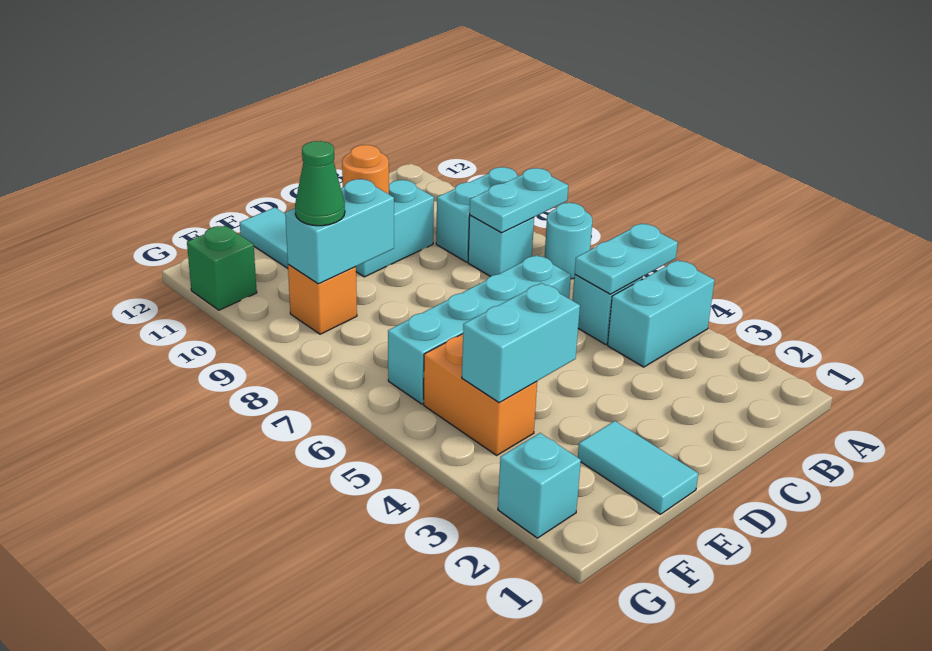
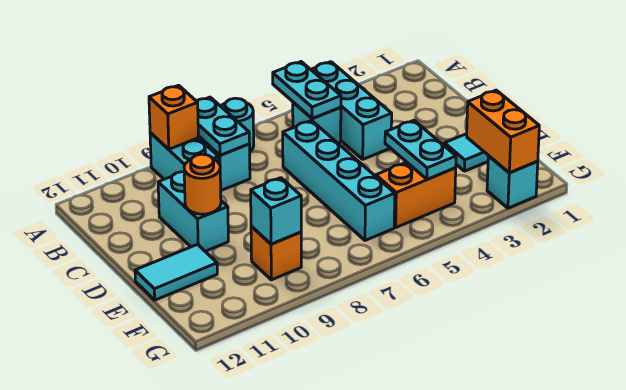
cyan brick A4:B4 level 1 -> cyan brick A4:C4 level 1
none -> orange brick A9 level 2
cyan brick E4:F4 level 2 -> cyan plate E4:F4 level 2
cyan brick E9:F9 level 2 -> cyan brick F9 level 2
none -> orange brick F2:G2 level 2
green cone F9 level 3 -> none
green brick G11 level 1 -> none

